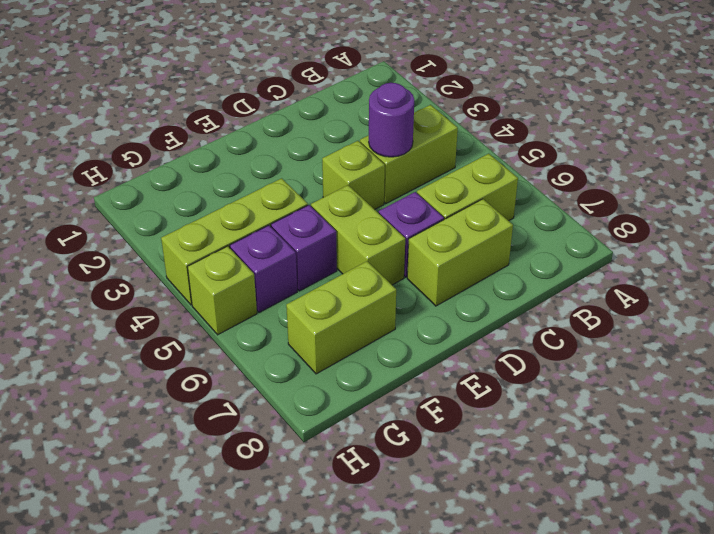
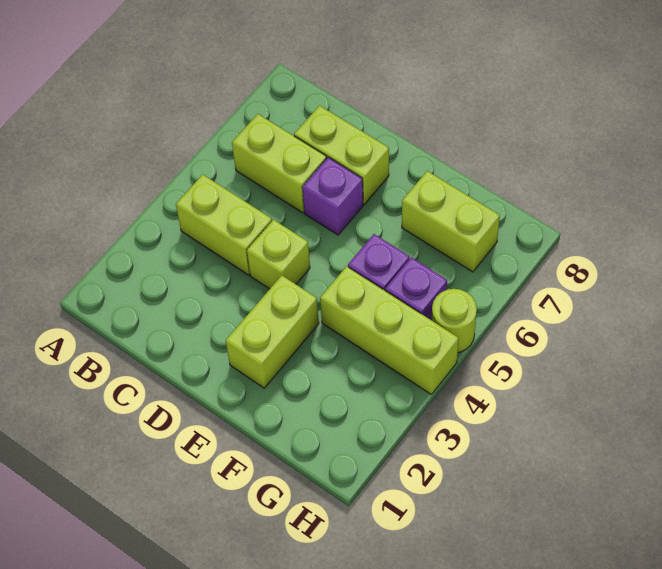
purple round brick C4 level 2 -> none
lime brick E5:E6 level 1 -> lime brick E2:E3 level 1
lime brick H5 level 1 -> lime round brick H5 level 1

